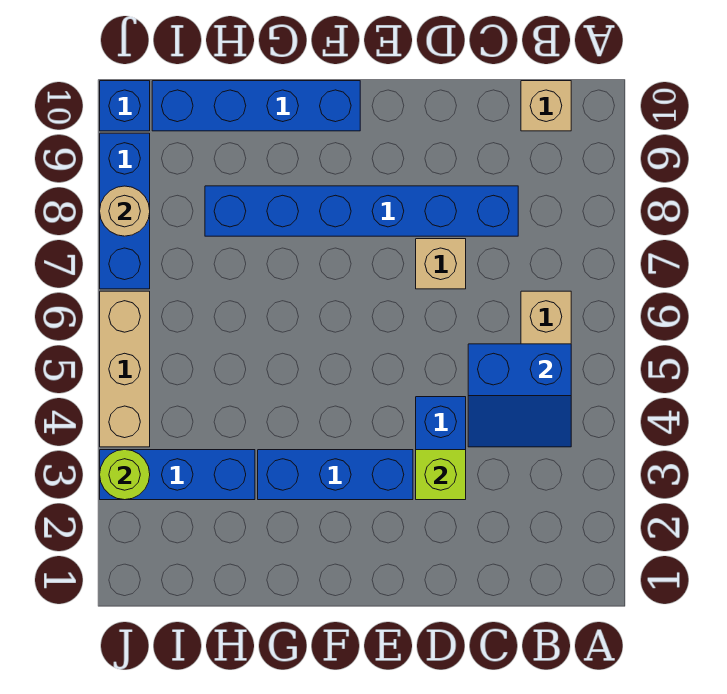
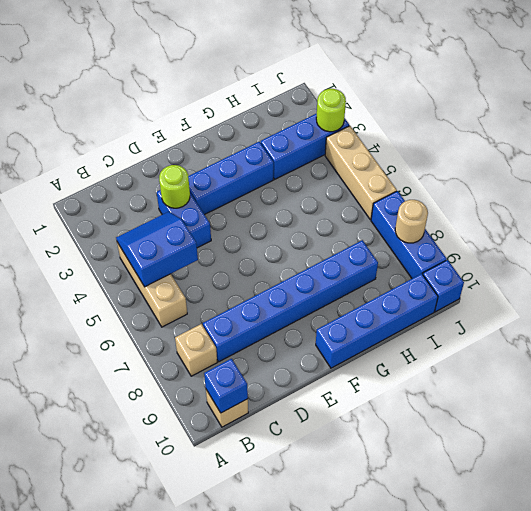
none -> blue brick B10 level 2
lime brick D3 level 2 -> lime round brick D3 level 2
tan brick D7 level 1 -> tan brick B8 level 1

